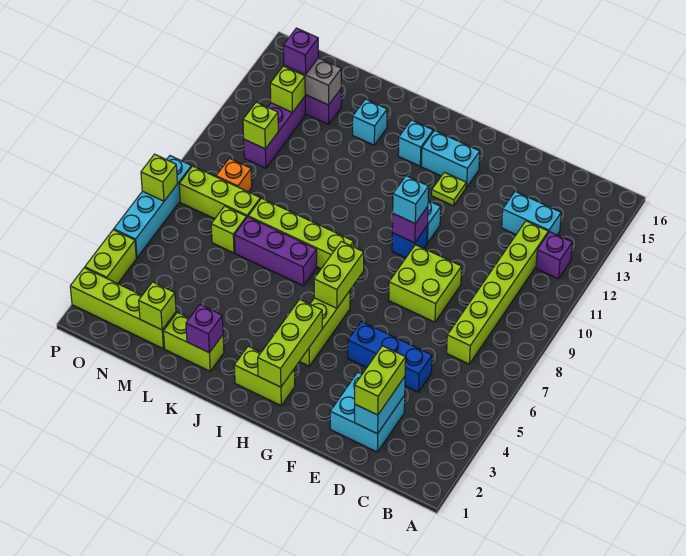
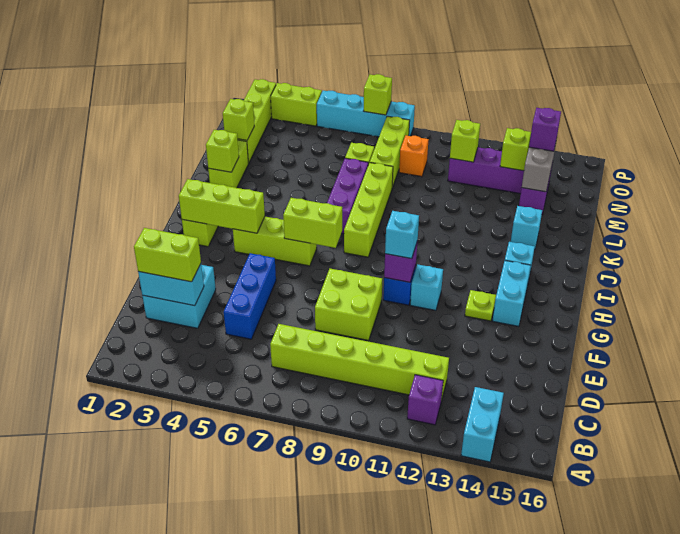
cyan brick C13:D13 level 1 -> cyan brick A14:B14 level 1
purple brick K2 level 2 -> lime brick K2 level 2

